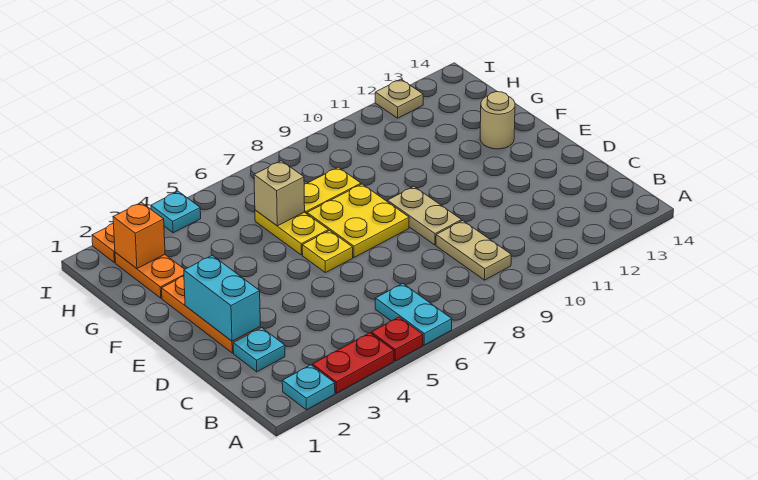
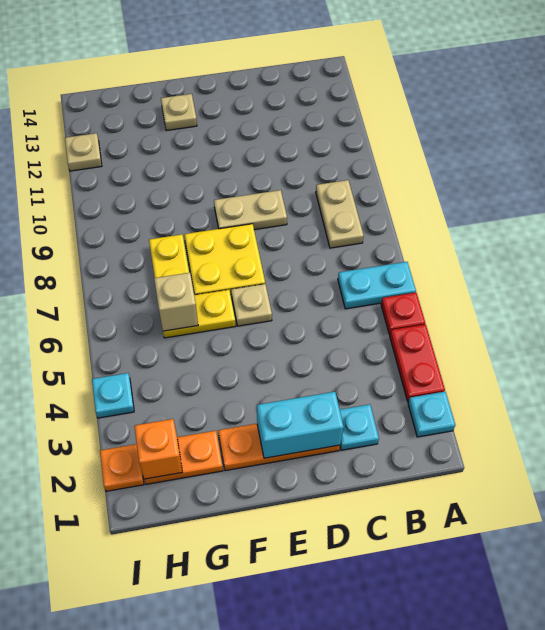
tan plate B9:C9 level 1 -> tan plate B8:B9 level 1
yellow plate E6 level 1 -> tan plate E6 level 1
tan round brick F13 level 1 -> tan plate F13 level 1

